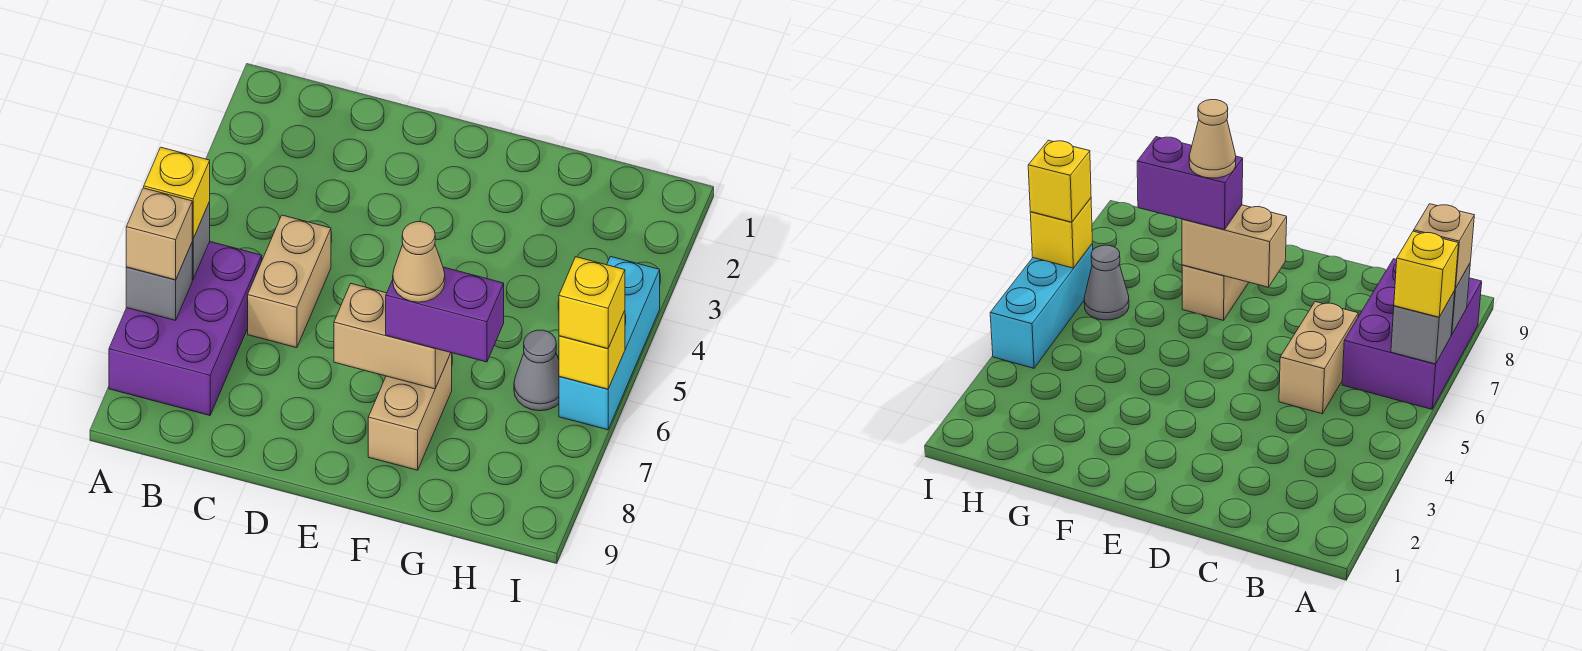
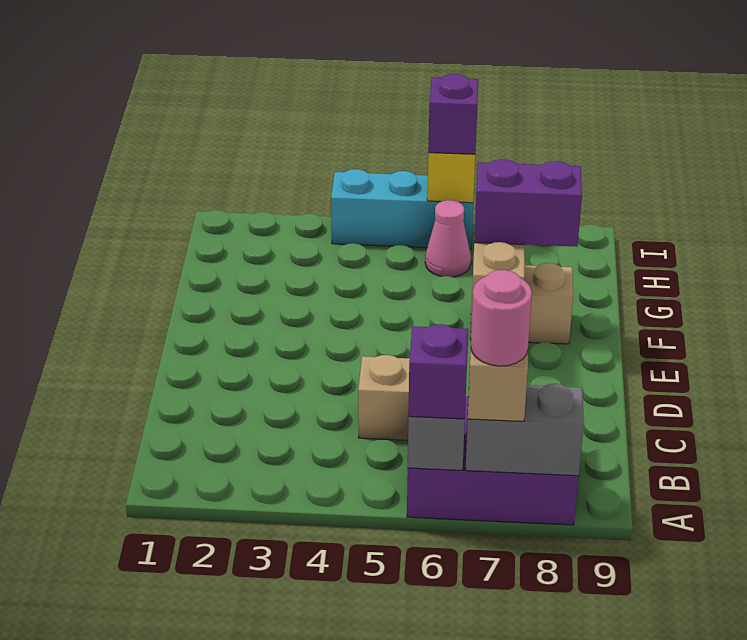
yellow brick A6 level 3 -> purple brick A6 level 3
grey brick A7 level 2 -> grey brick A7:A8 level 2
none -> pink round brick A7 level 4
purple brick F7:G7 level 3 -> purple brick F7:F8 level 3
tan cone F7 level 4 -> none
grey cone H6 level 1 -> pink cone H6 level 1
yellow brick I6 level 3 -> purple brick I6 level 3

